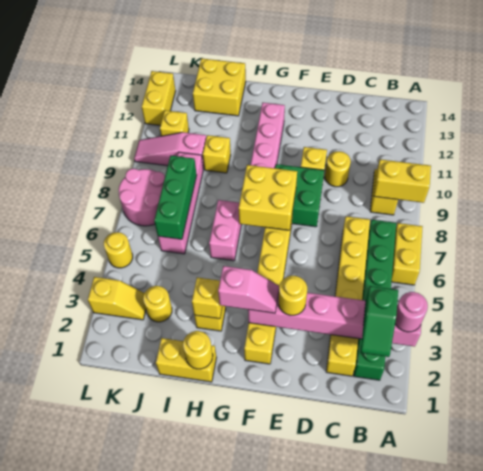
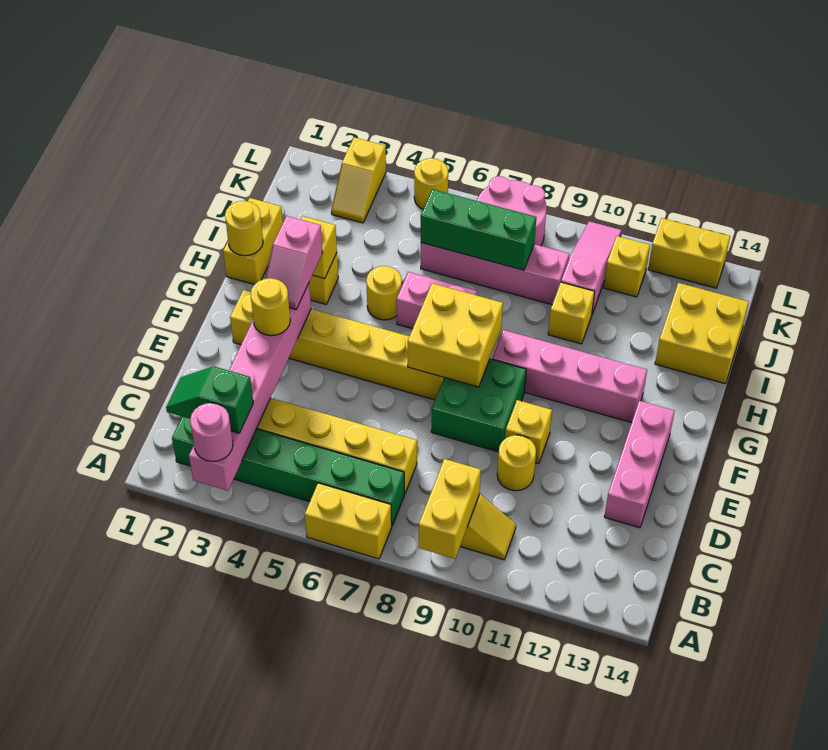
none -> pink brick D13:F13 level 1
yellow round brick J3 level 1 -> yellow round brick H5 level 1

